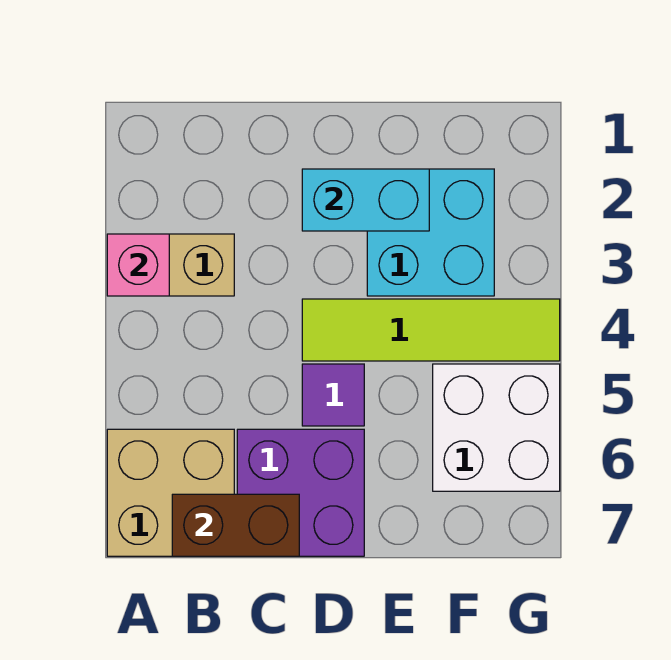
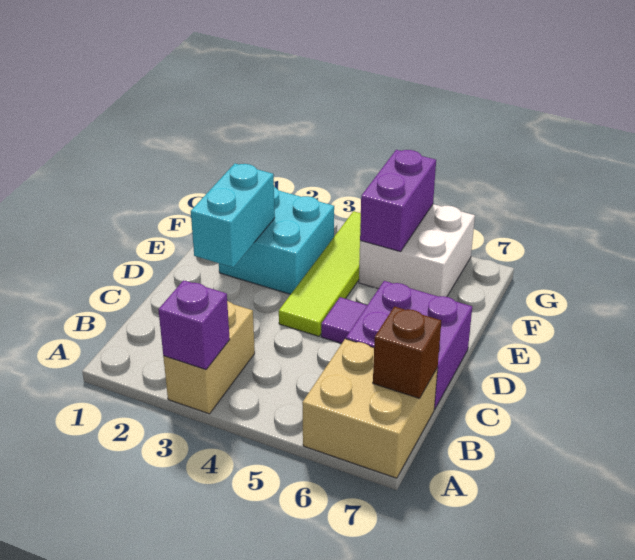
pink brick A3 level 2 -> purple brick A3 level 2
brown brick B7:C7 level 2 -> brown brick B7 level 2
none -> purple brick F5:G5 level 2

